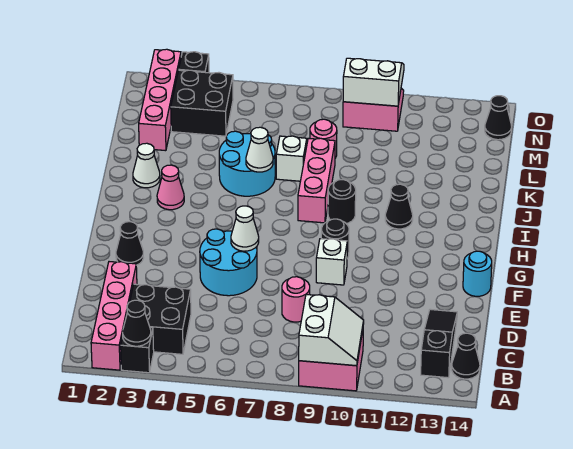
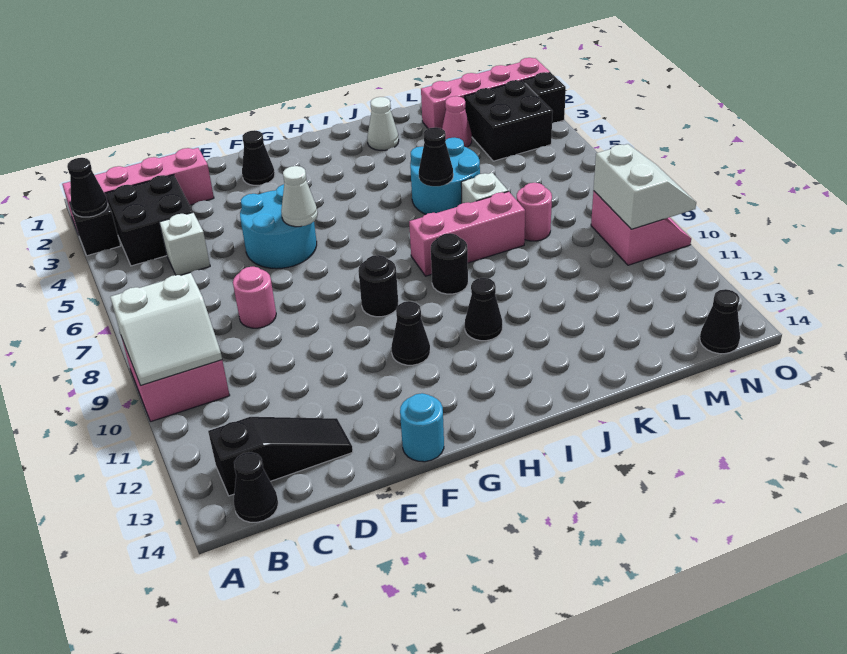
white brick F9 level 1 -> white brick C5 level 1
none -> black cone G11 level 1
pink cone I3 level 1 -> pink cone L3 level 1
white cone J6 level 2 -> black cone J6 level 2

